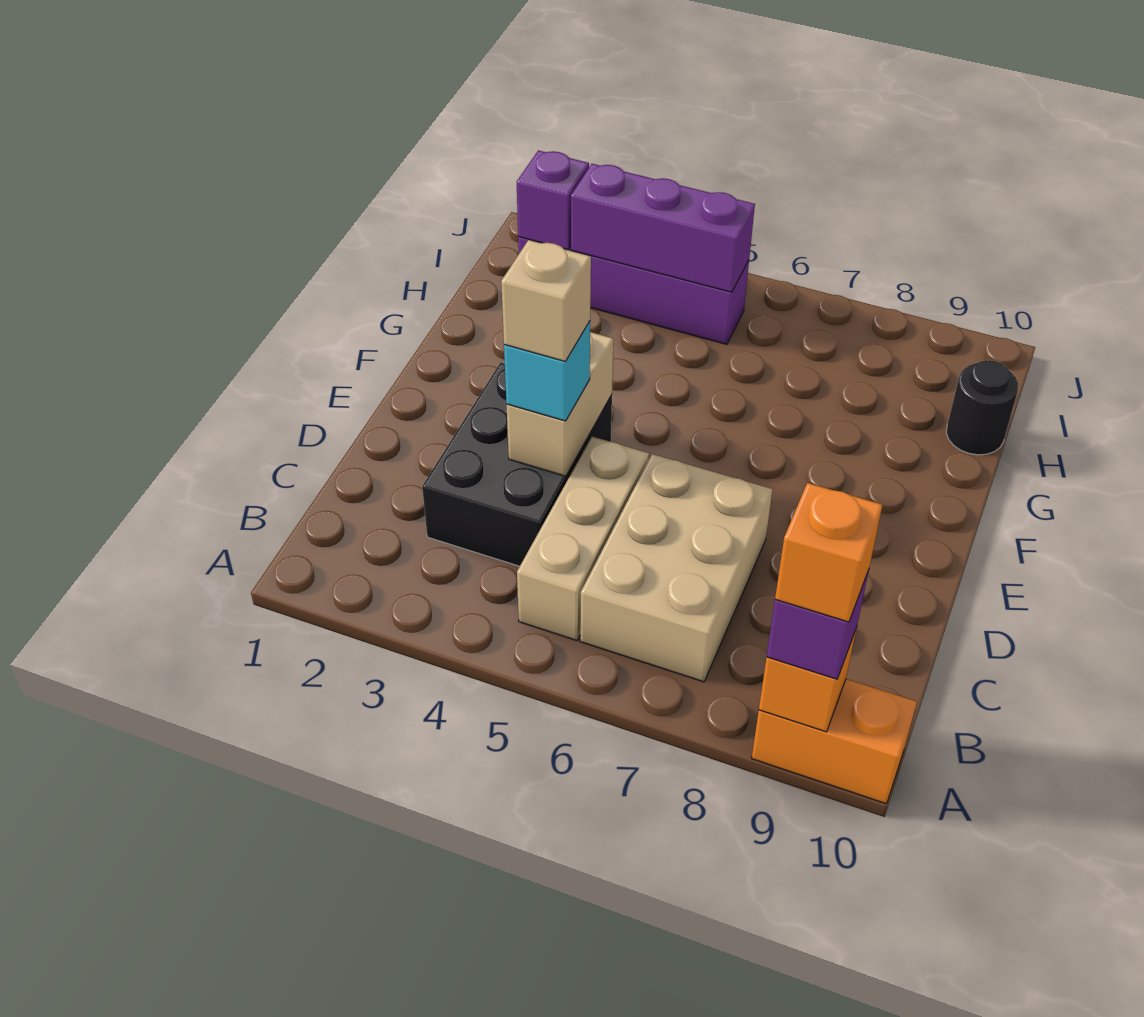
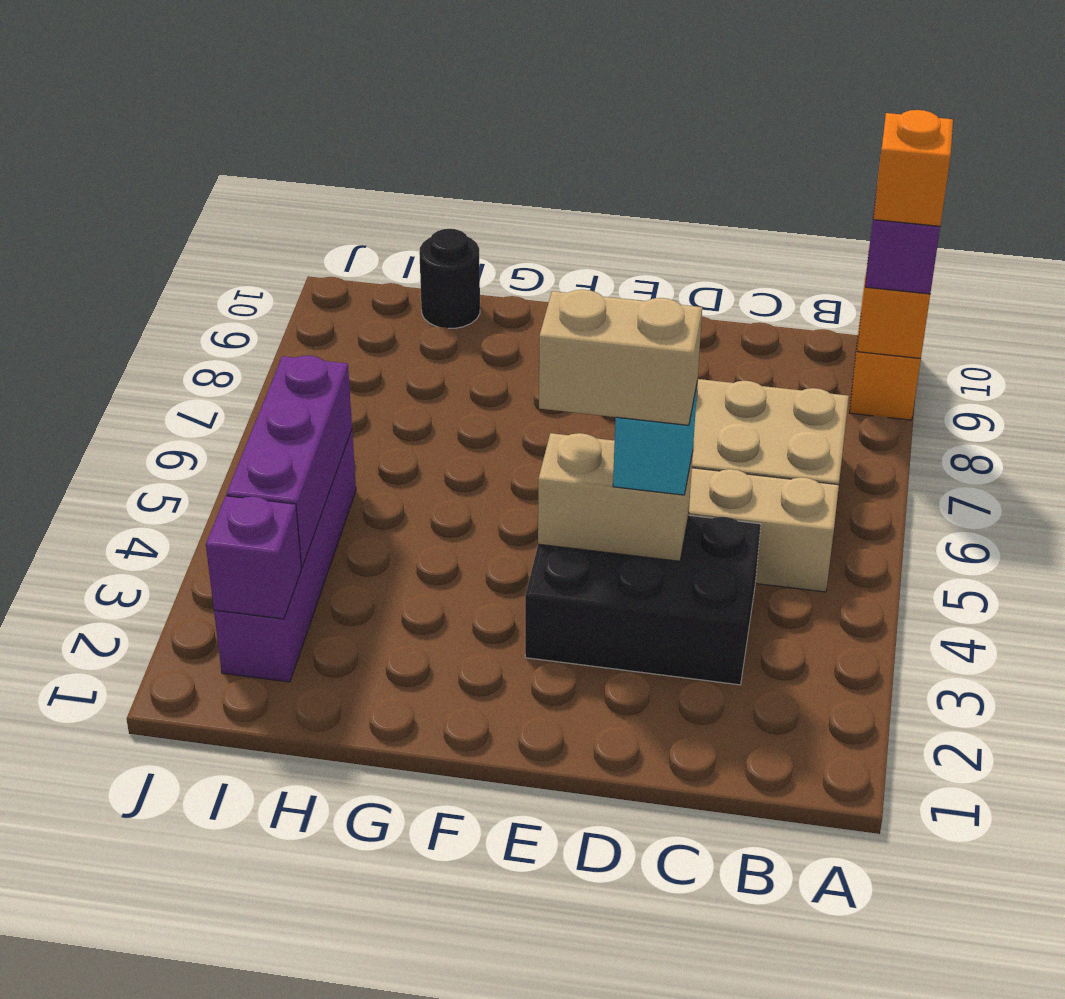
tan brick D4 level 4 -> tan brick D4:E4 level 4

